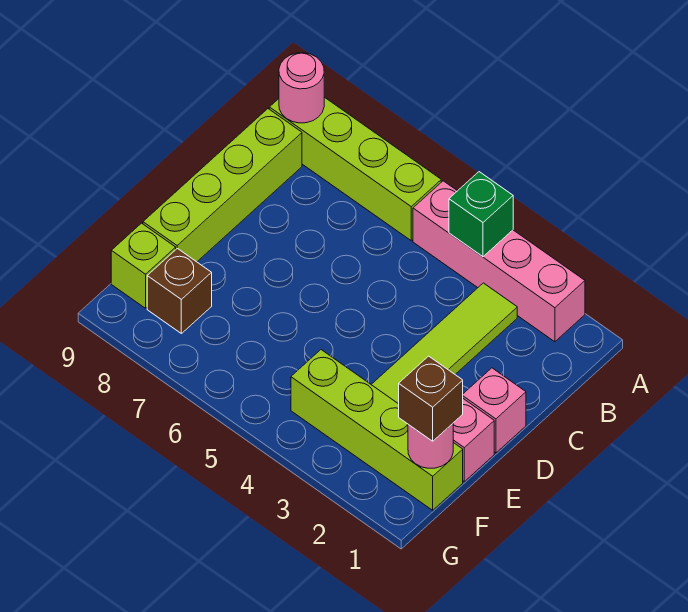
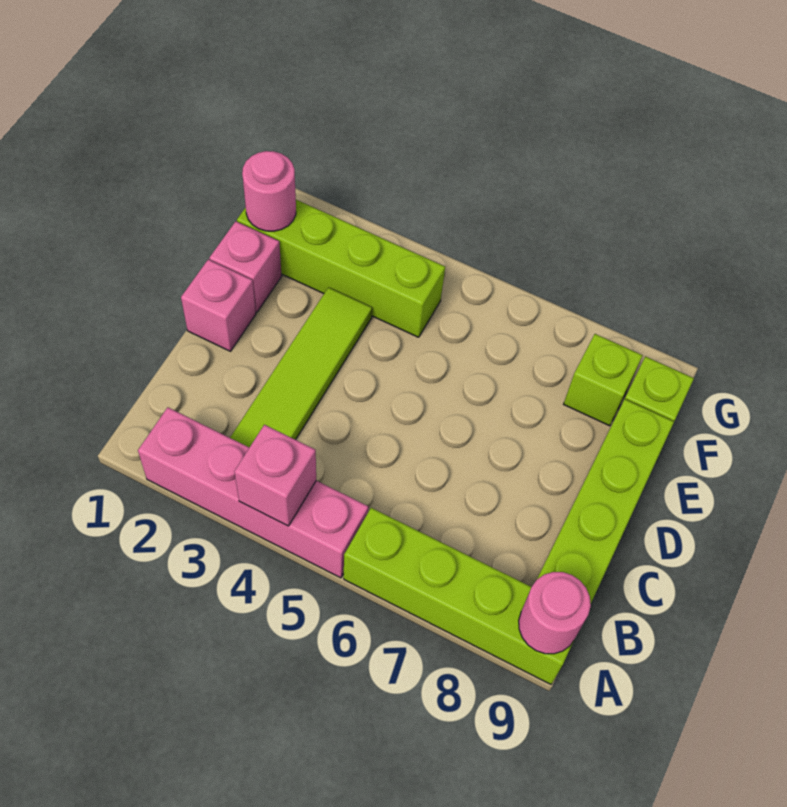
green brick A4 level 2 -> pink brick A4 level 2
brown brick F1 level 3 -> none
brown brick F8 level 1 -> lime brick F8 level 1

